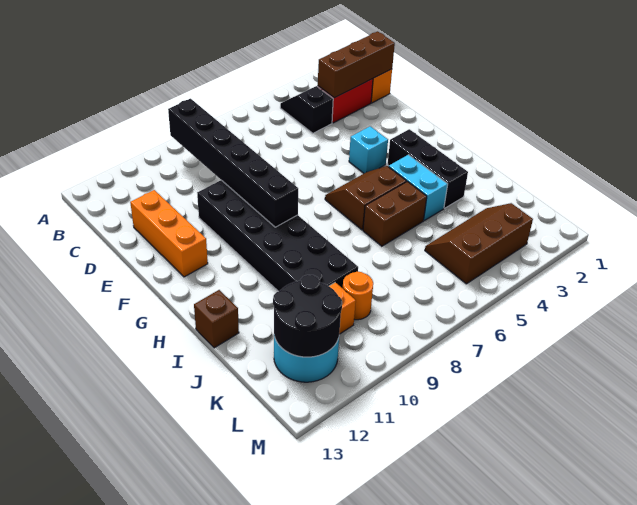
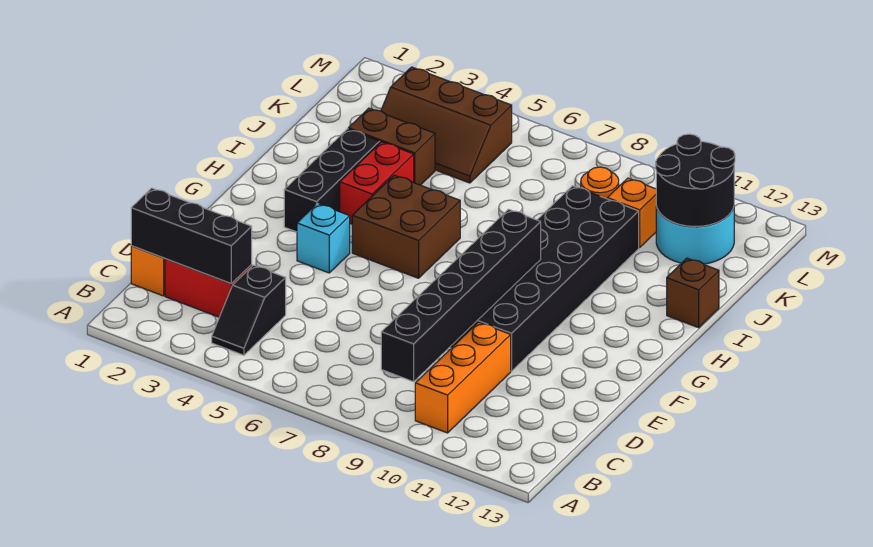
brown brick C1:C3 level 2 -> black brick C1:C3 level 2
orange brick D12:F12 level 1 -> orange brick B10:D10 level 1
brown slope G5:H6 level 1 top H -> brown brick G5:H6 level 1
cyan brick H4:I4 level 1 -> red brick H4:I4 level 1
brown brick I5:I6 level 1 -> brown brick J3:J4 level 1

